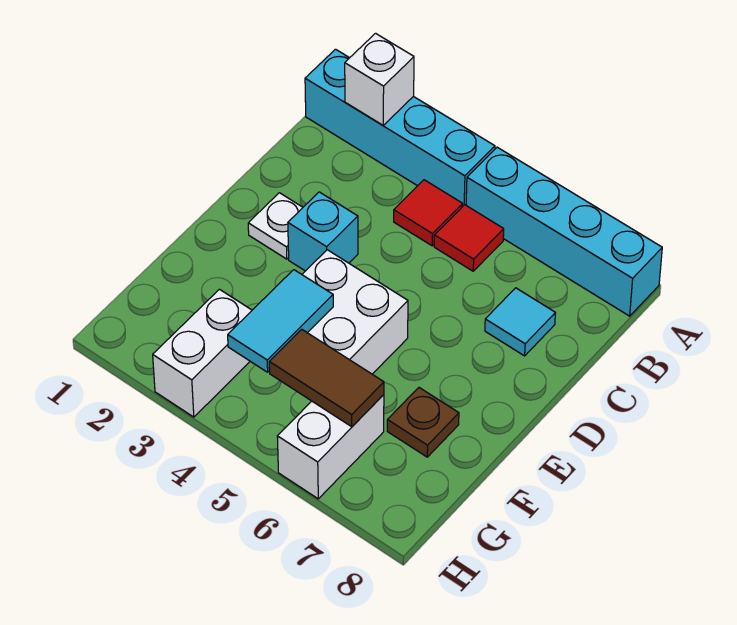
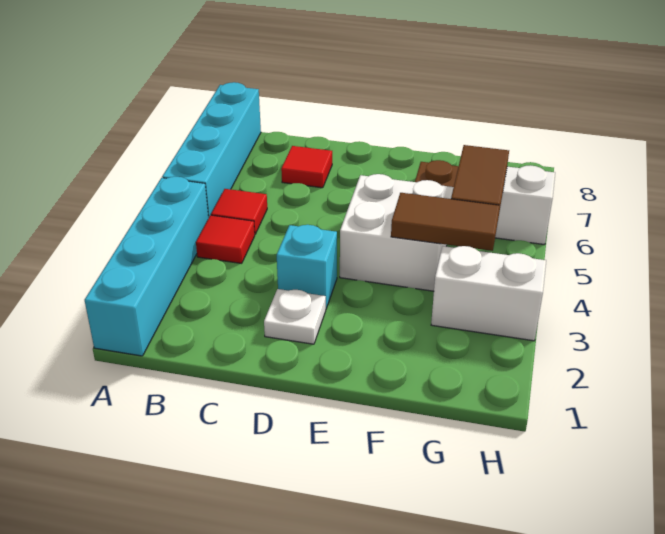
white brick A2 level 2 -> none
cyan tile C7 level 1 -> red tile C7 level 1
cyan tile F4:G4 level 2 -> brown tile F4:G4 level 2

